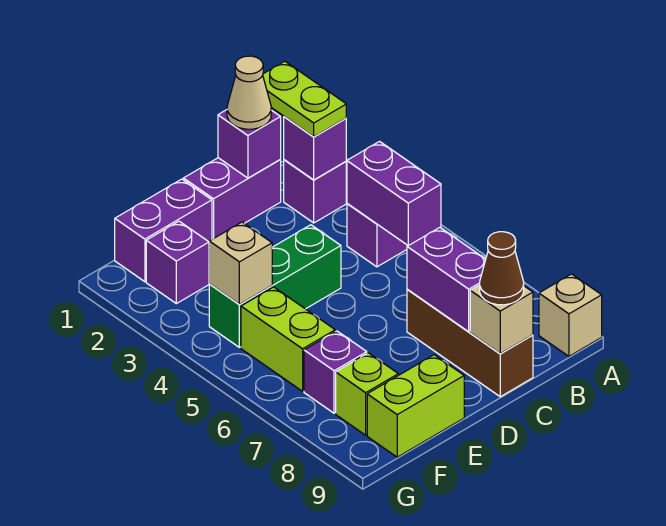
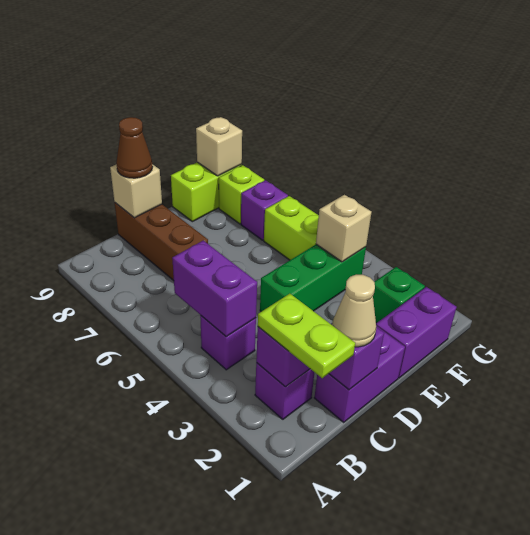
tan brick A9 level 1 -> tan brick F9 level 2
purple brick C7:C8 level 2 -> none
purple brick F2 level 1 -> green brick F2 level 1

